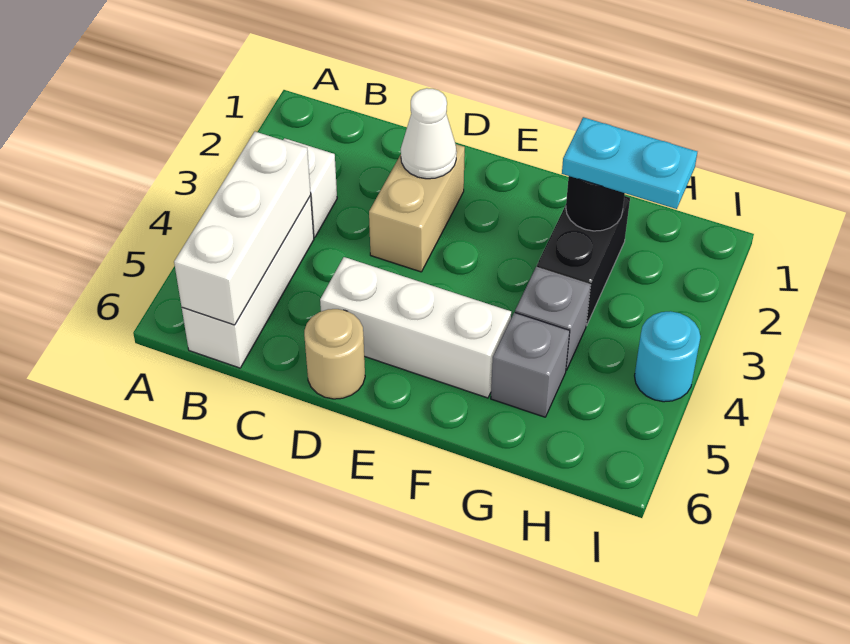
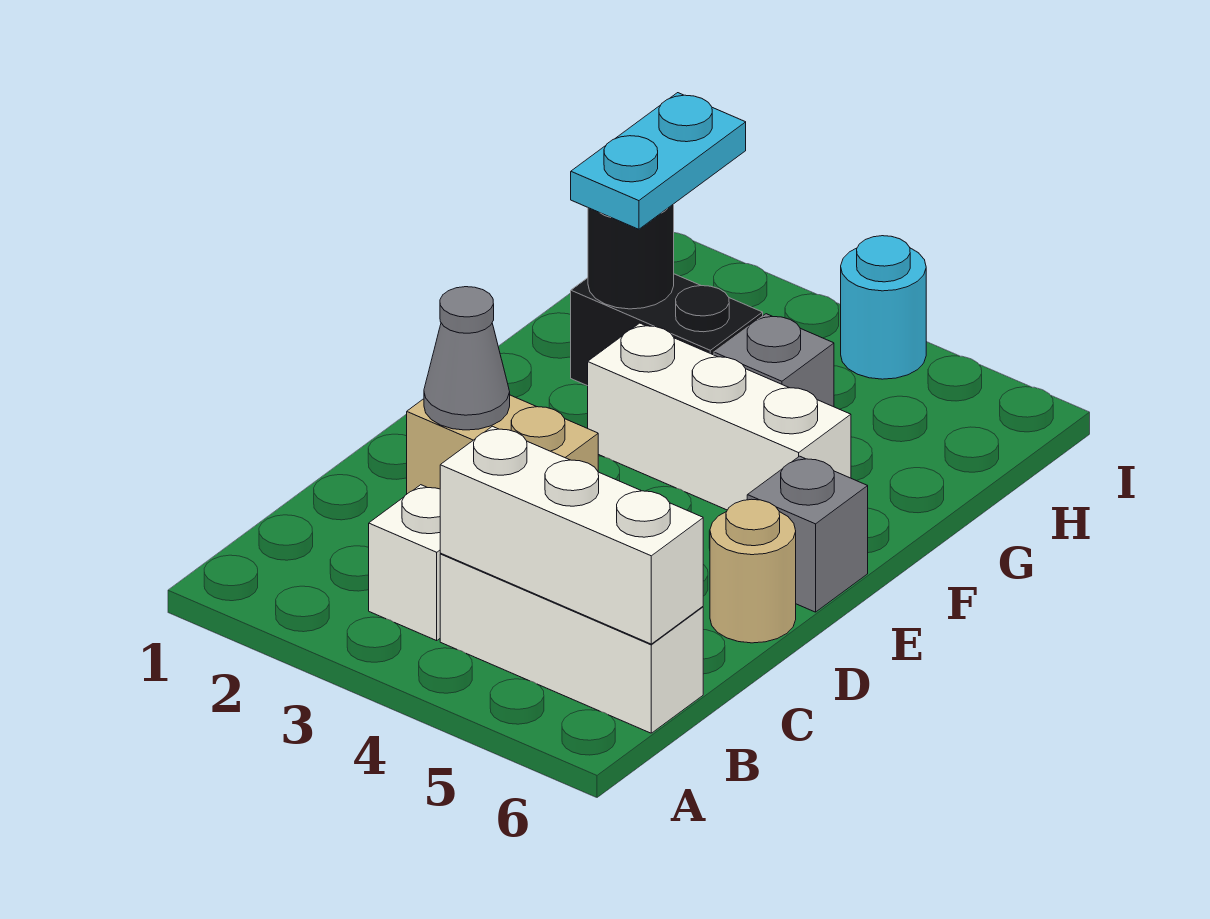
white cone D2 level 2 -> grey cone D2 level 2
white brick D5:F5 level 1 -> white brick F3:F5 level 1
grey brick G5 level 1 -> grey brick E6 level 1

